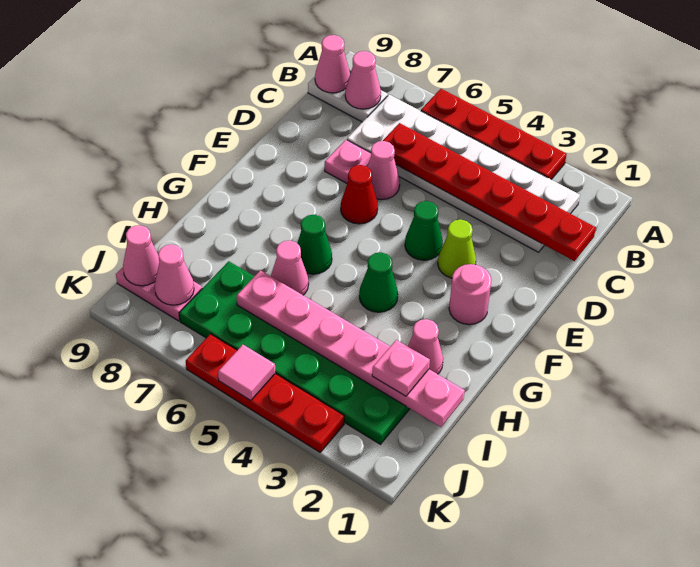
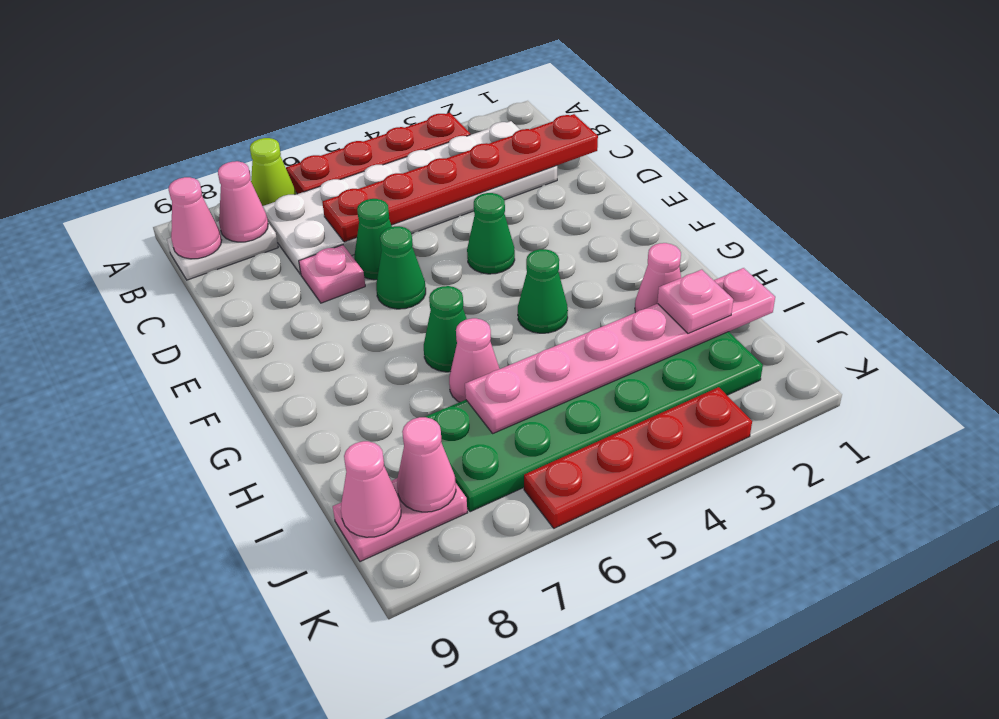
pink cone D6 level 1 -> green cone D6 level 1
lime cone E3 level 1 -> lime cone A7 level 1
red cone E6 level 1 -> green cone E6 level 1
pink round brick F2 level 1 -> none
pink tile K5 level 2 -> none

